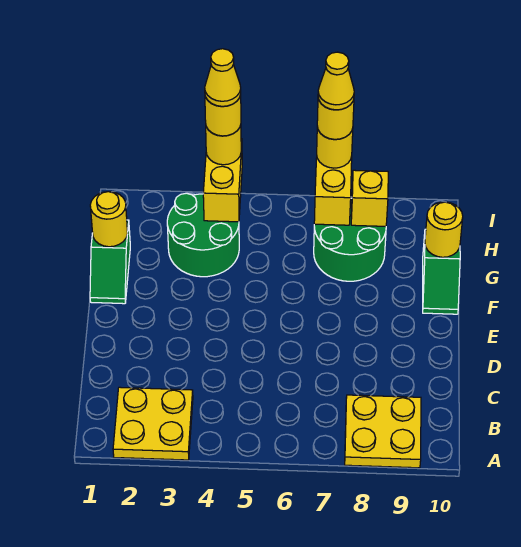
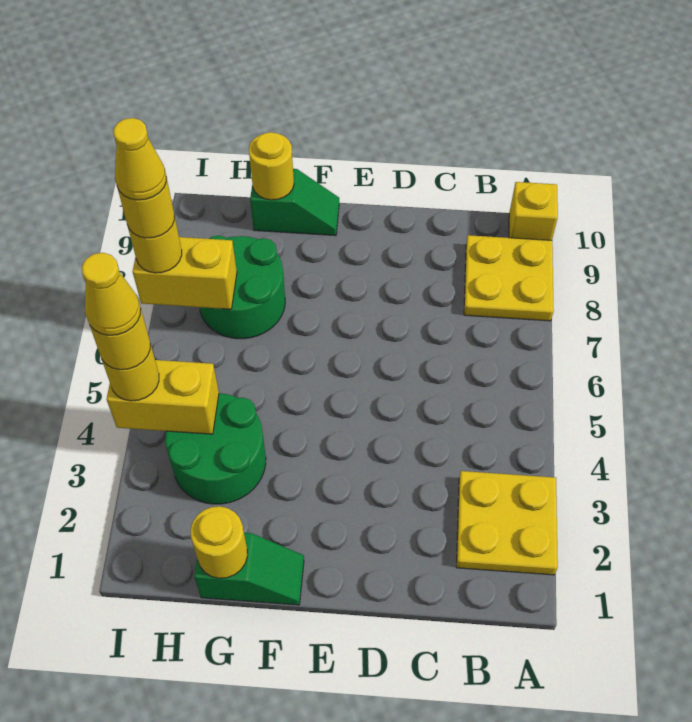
yellow brick H8 level 2 -> yellow brick A10 level 1

